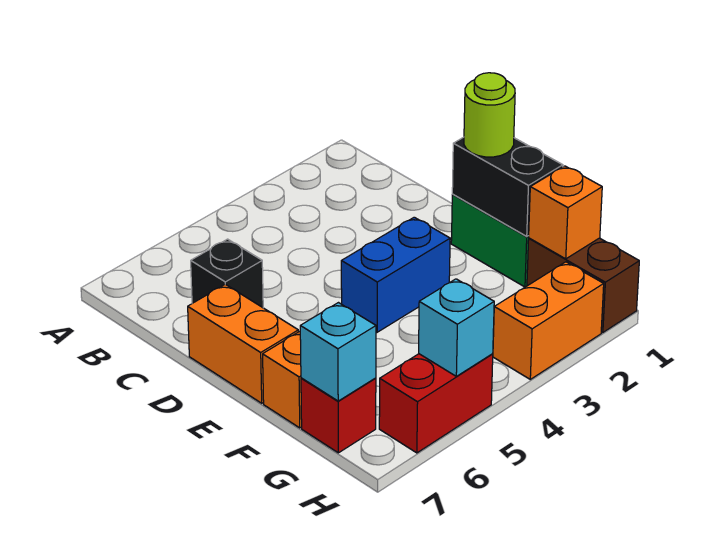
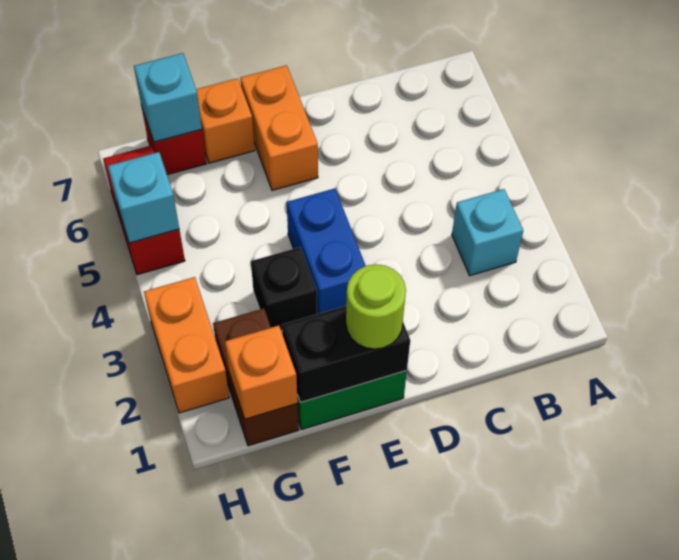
none -> cyan brick B3 level 1
black brick C6 level 1 -> black brick F3 level 1
orange brick D7:E7 level 1 -> orange brick E6:E7 level 1
brown brick G1:H1 level 1 -> brown brick G1:G2 level 1

